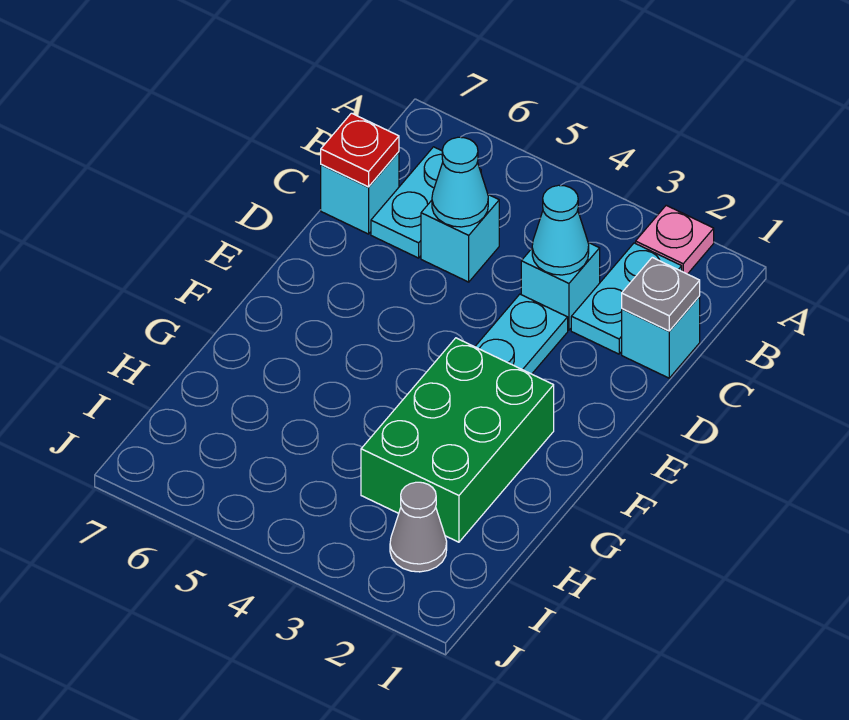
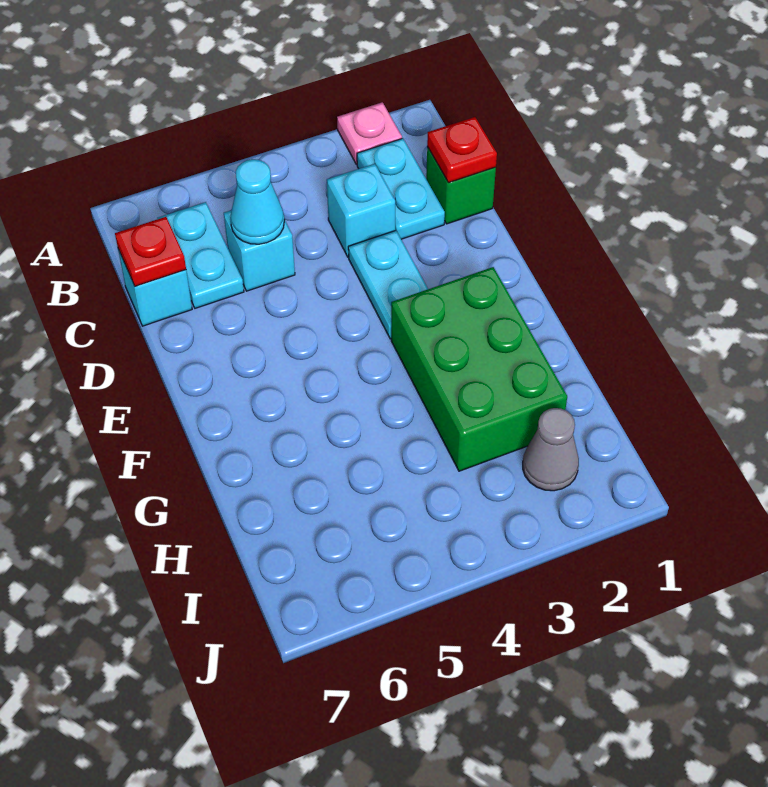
cyan brick C1 level 1 -> green brick C1 level 1
grey plate C1 level 2 -> red plate C1 level 2
cyan cone C3 level 2 -> none

